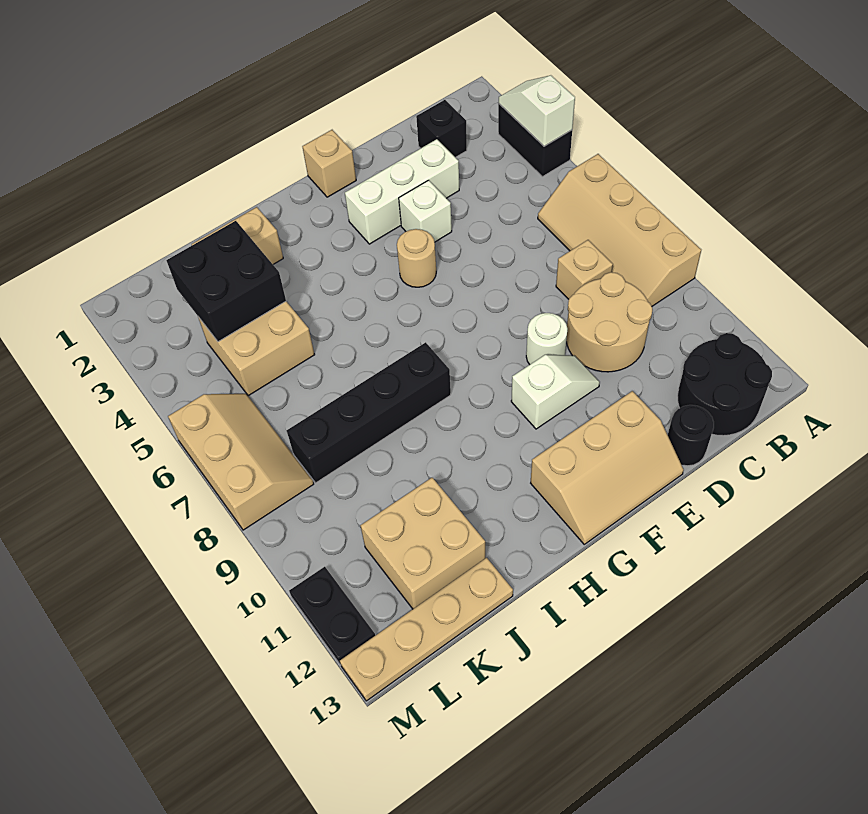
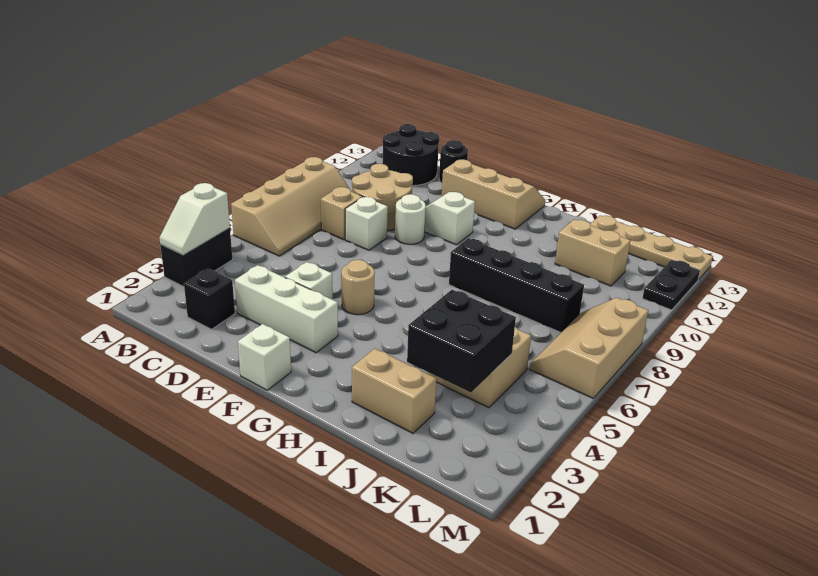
none -> white brick D8 level 1
tan brick F1 level 1 -> white brick F1 level 1
tan brick J11:K12 level 1 -> tan brick J11:K11 level 1

